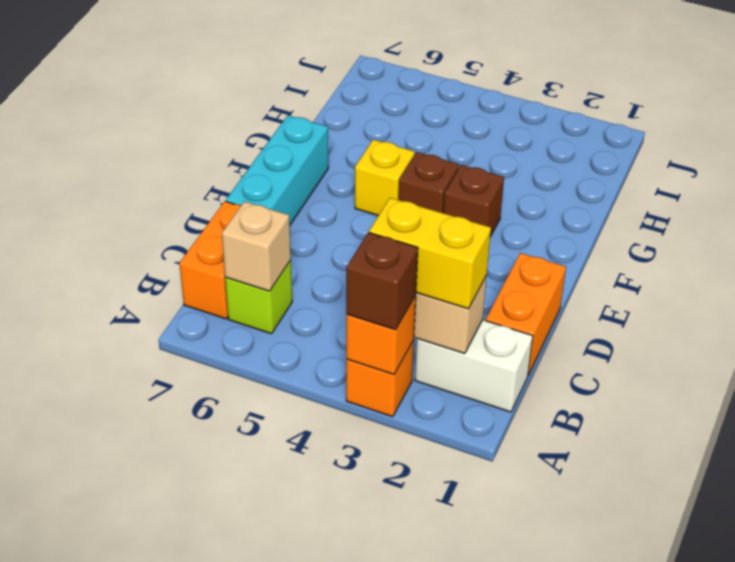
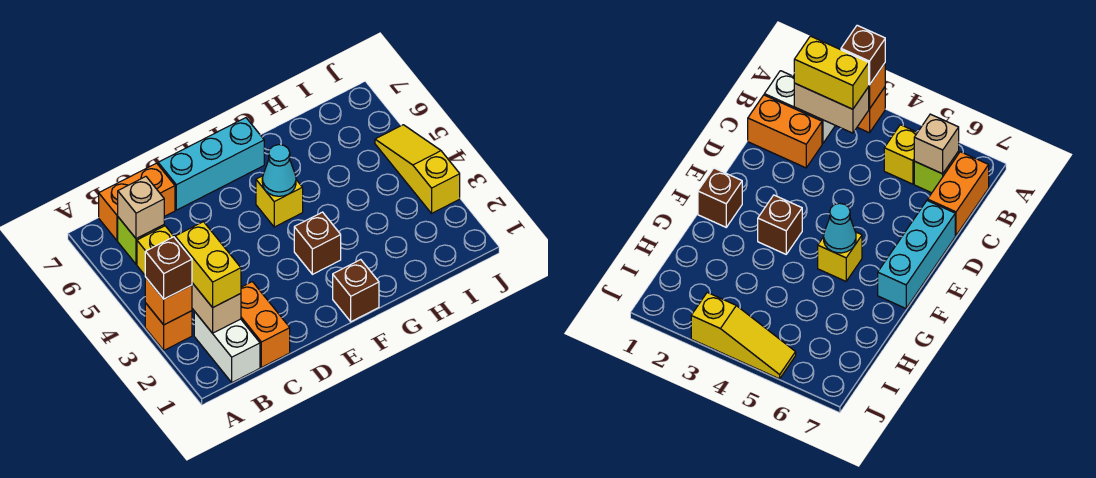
none -> yellow brick B5 level 1
orange brick C1:D1 level 1 -> orange brick C1:C2 level 1
brown brick F4 level 1 -> brown brick F1 level 1
none -> cyan cone F5 level 2
none -> yellow slope J3:J5 level 1 top 3

